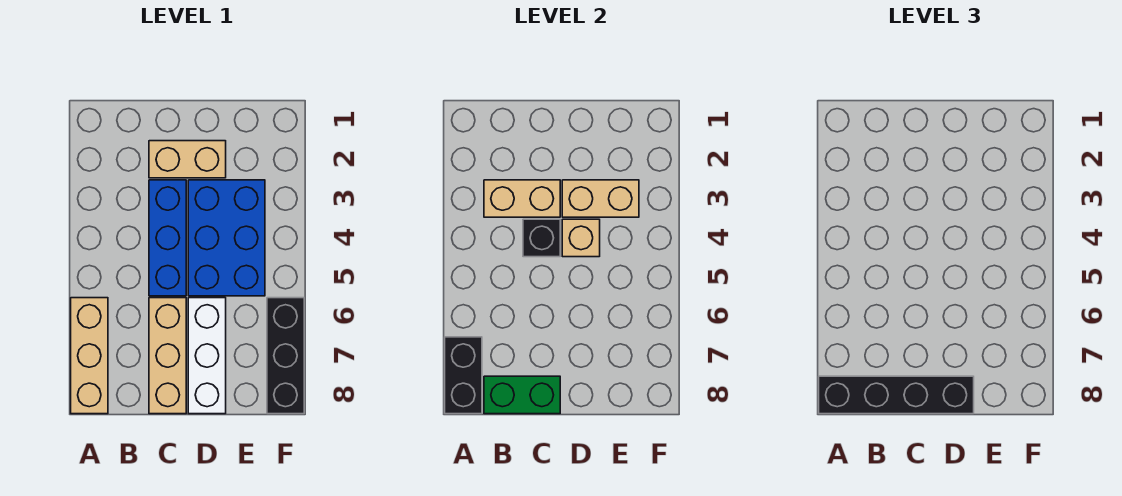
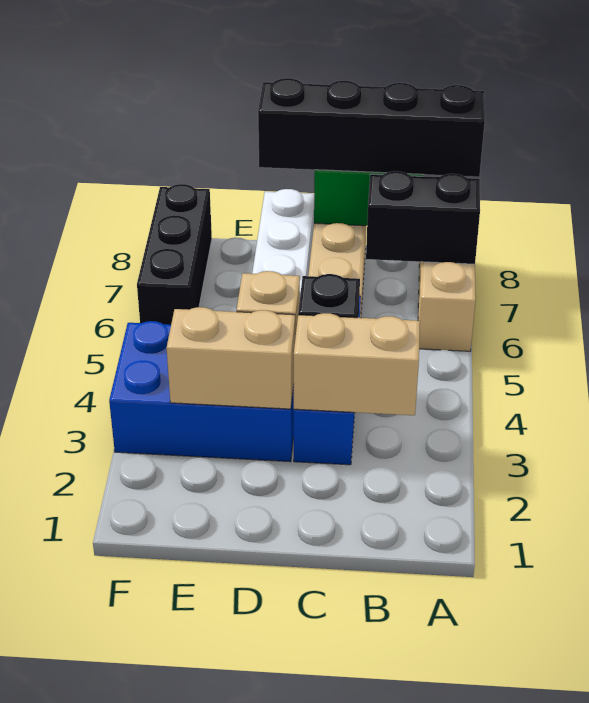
black brick A7:A8 level 2 -> black brick A7:B7 level 2
tan brick C2:D2 level 1 -> none
blue brick D3:E5 level 1 -> blue brick D3:F4 level 1

